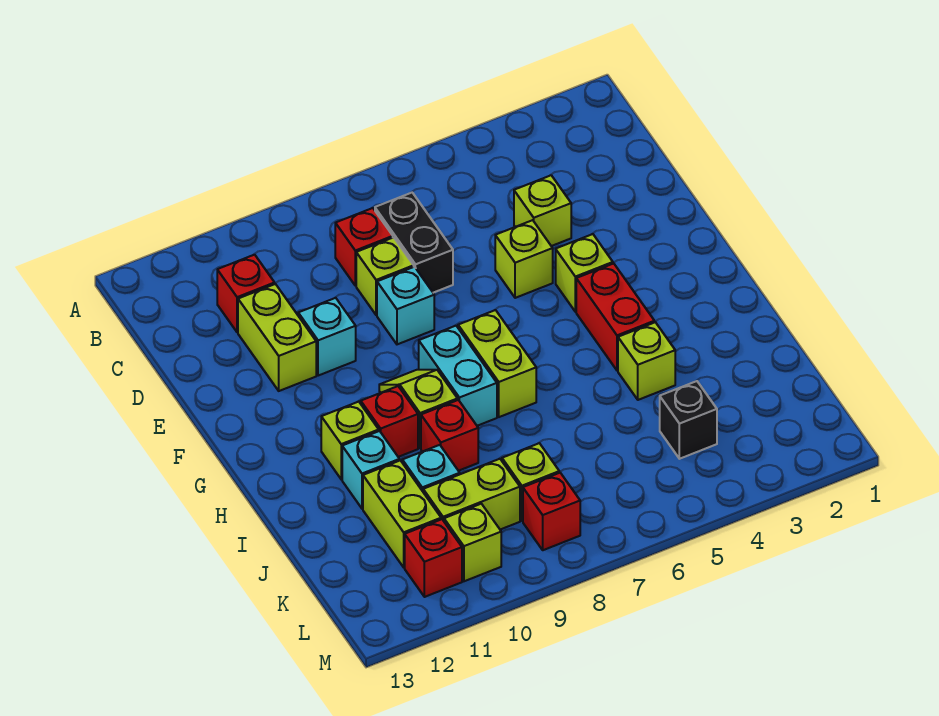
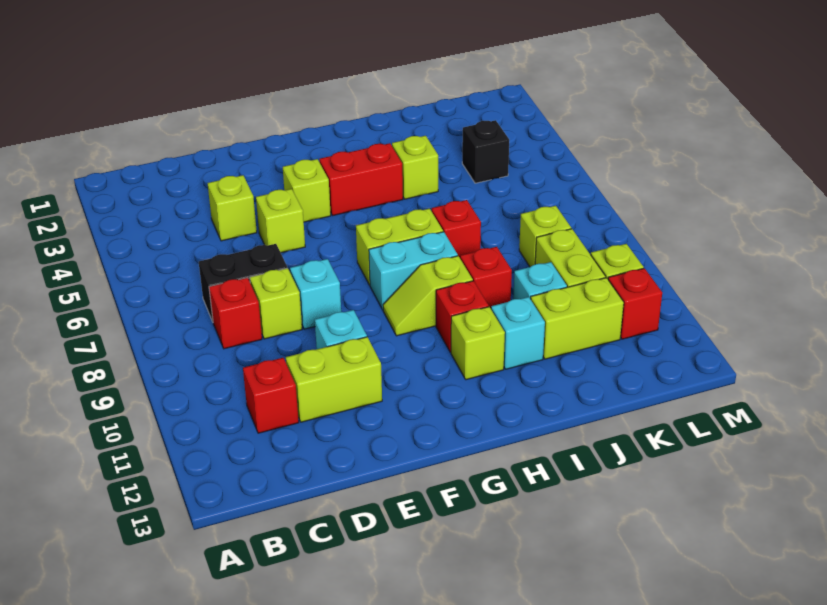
red brick L8 level 1 -> red brick I7 level 1

